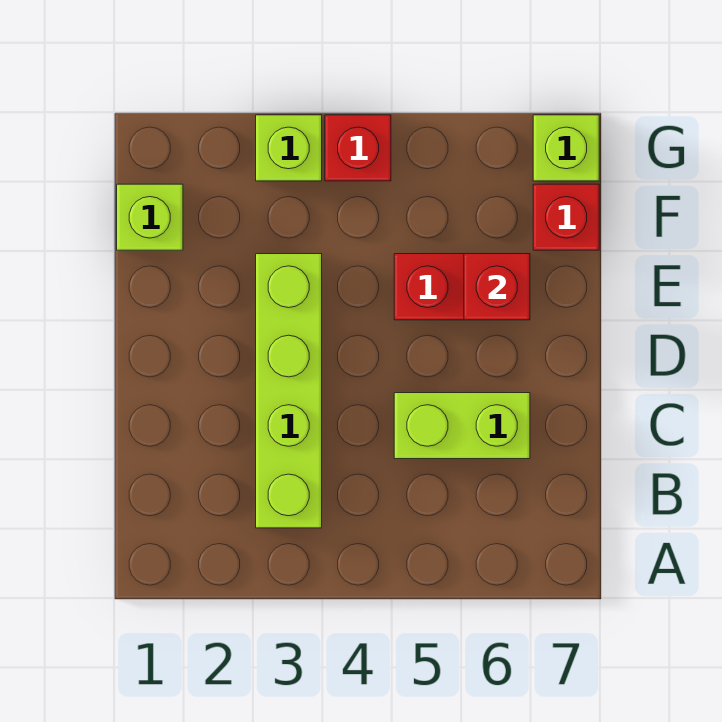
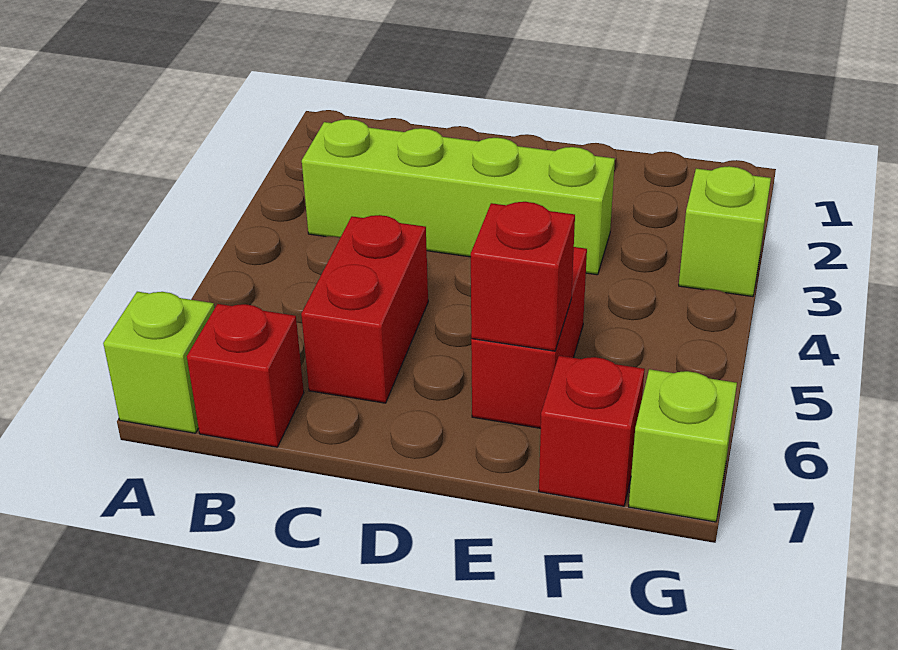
lime brick C5:C6 level 1 -> red brick C5:C6 level 1
lime brick F1 level 1 -> lime brick A7 level 1
red brick G4 level 1 -> red brick B7 level 1

